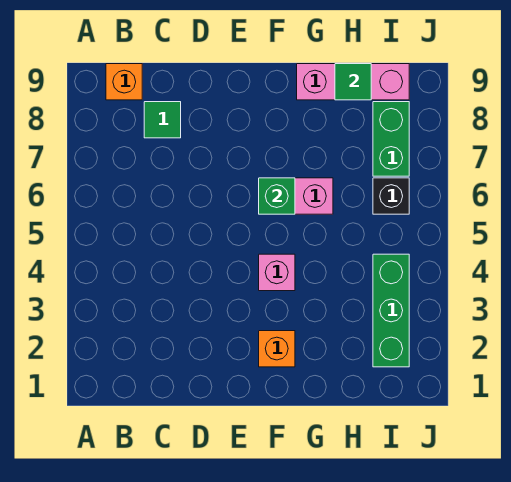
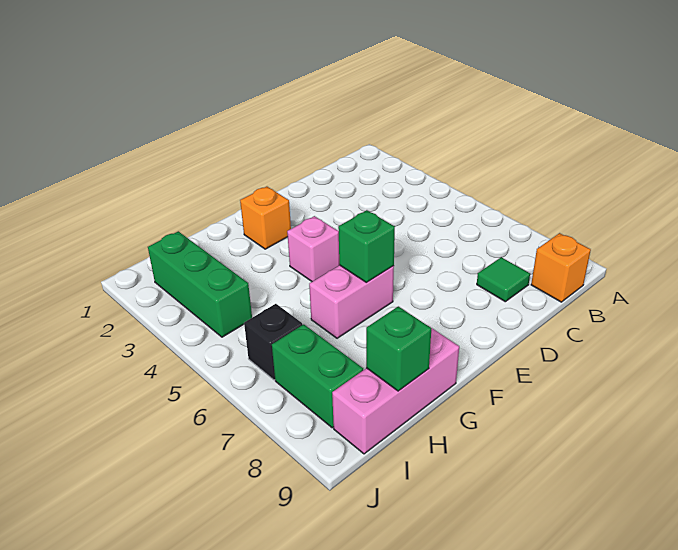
green tile H9 level 2 -> green brick H9 level 2

